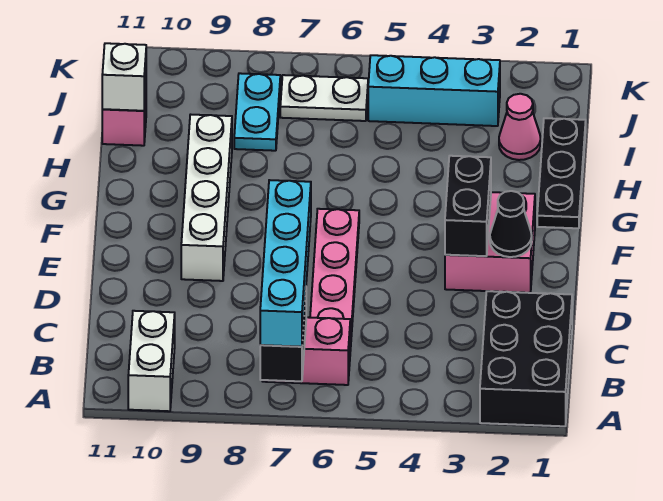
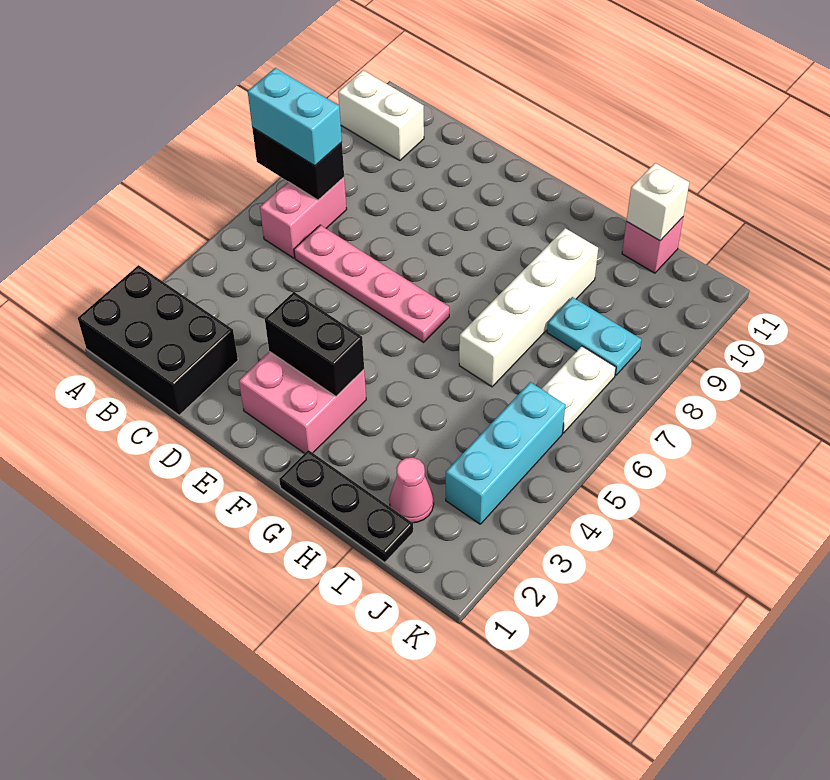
cyan brick A7:D7 level 3 -> cyan brick A7:B7 level 3
black cone E2 level 2 -> none
white brick E9:H9 level 1 -> white brick H6:H9 level 1

